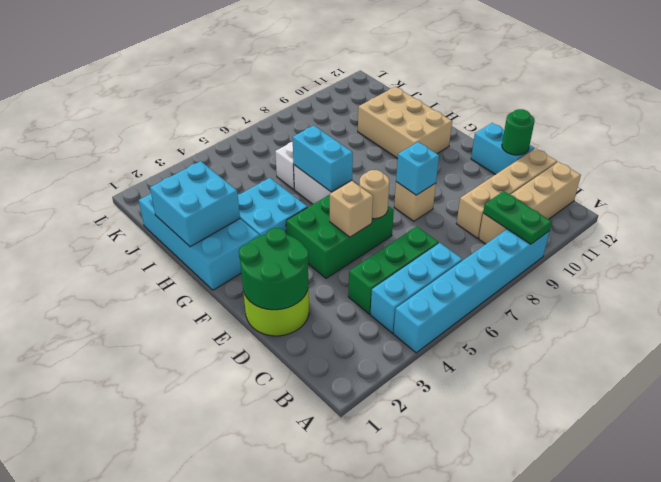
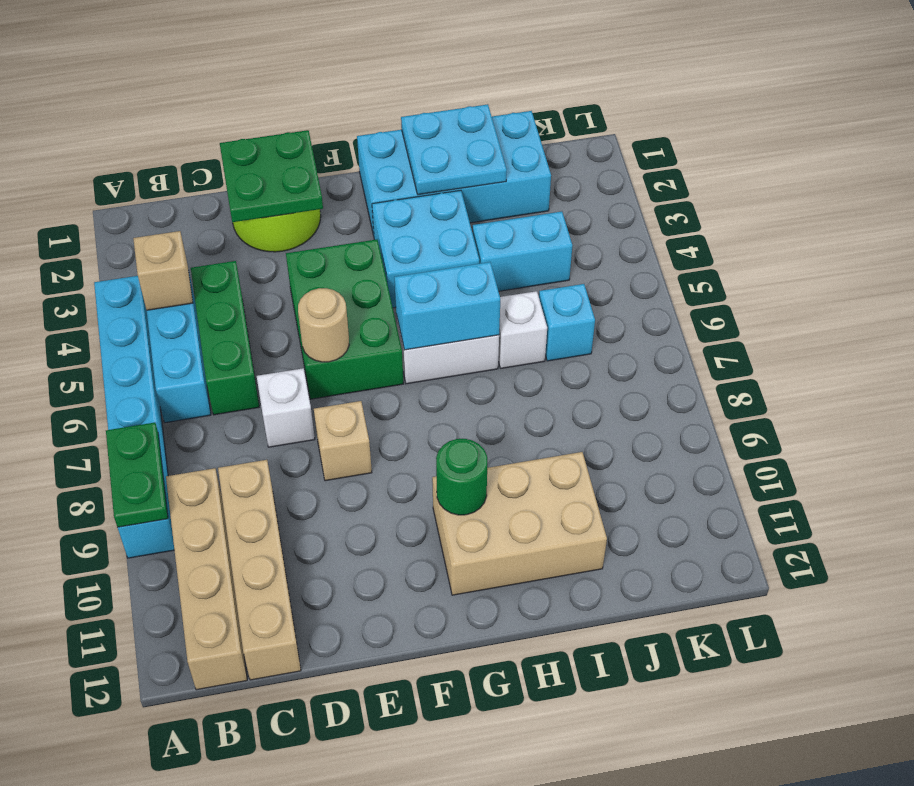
green plate A9:B9 level 2 -> green plate A8:A9 level 2
green round brick D1:E2 level 2 -> green plate D1:E2 level 2
none -> white brick D7 level 1
cyan brick D12:E12 level 1 -> cyan brick I4:J4 level 1
green round brick D12 level 2 -> green round brick G10 level 2
tan brick E5 level 2 -> tan brick B4 level 2
cyan brick E8 level 2 -> cyan brick J6 level 1
cyan brick H1:I2 level 2 -> cyan plate H1:I2 level 2

